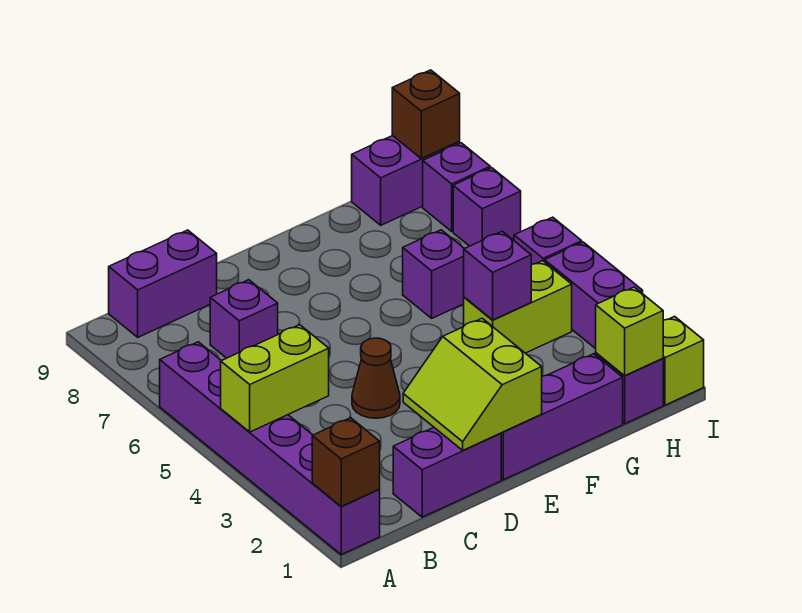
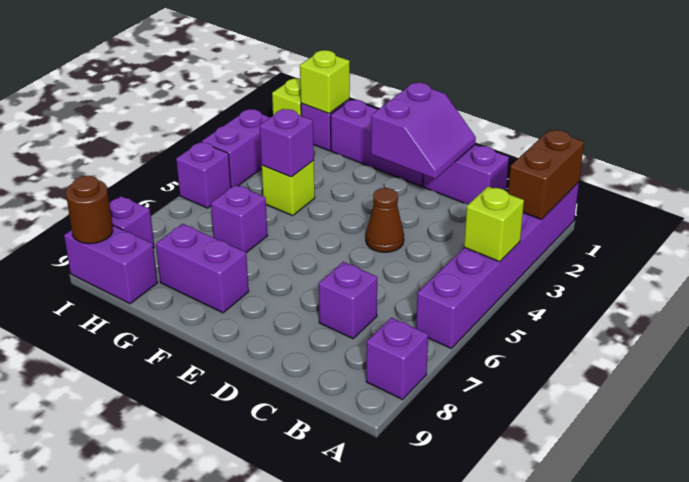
brown brick A1 level 2 -> brown brick A1:A2 level 2
lime brick A4:B4 level 2 -> lime brick A4 level 2
purple brick B9:C9 level 1 -> purple brick F8:G8 level 1
lime slope D1:E2 level 2 top E -> purple slope D1:E2 level 2 top E
lime brick G4:H4 level 1 -> lime brick G4 level 1
purple brick I7 level 1 -> purple brick A8 level 1
brown brick I9 level 2 -> brown round brick I9 level 2

